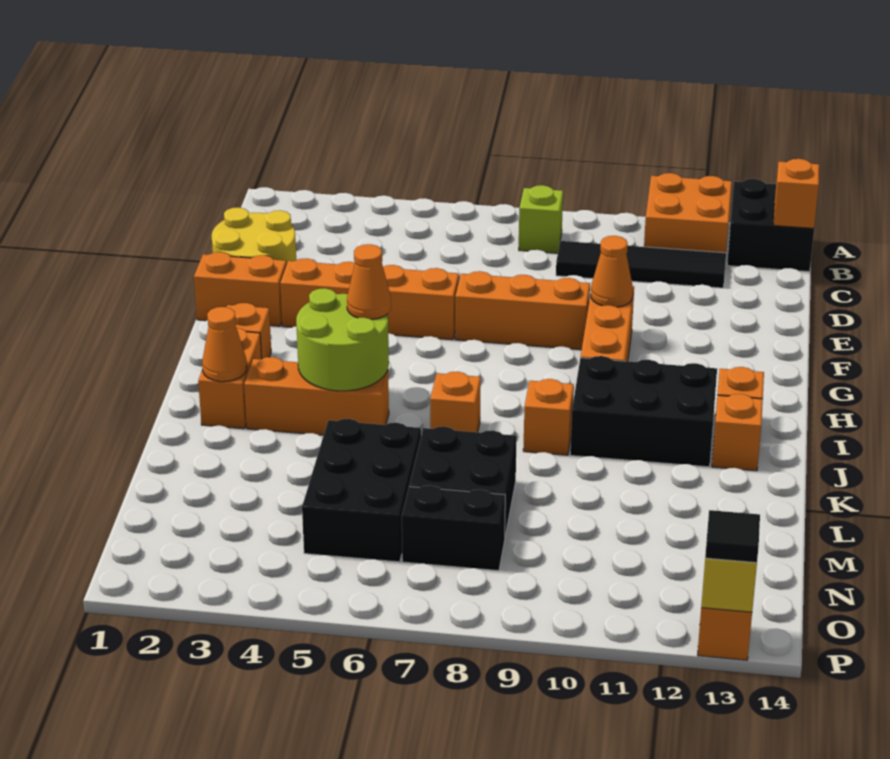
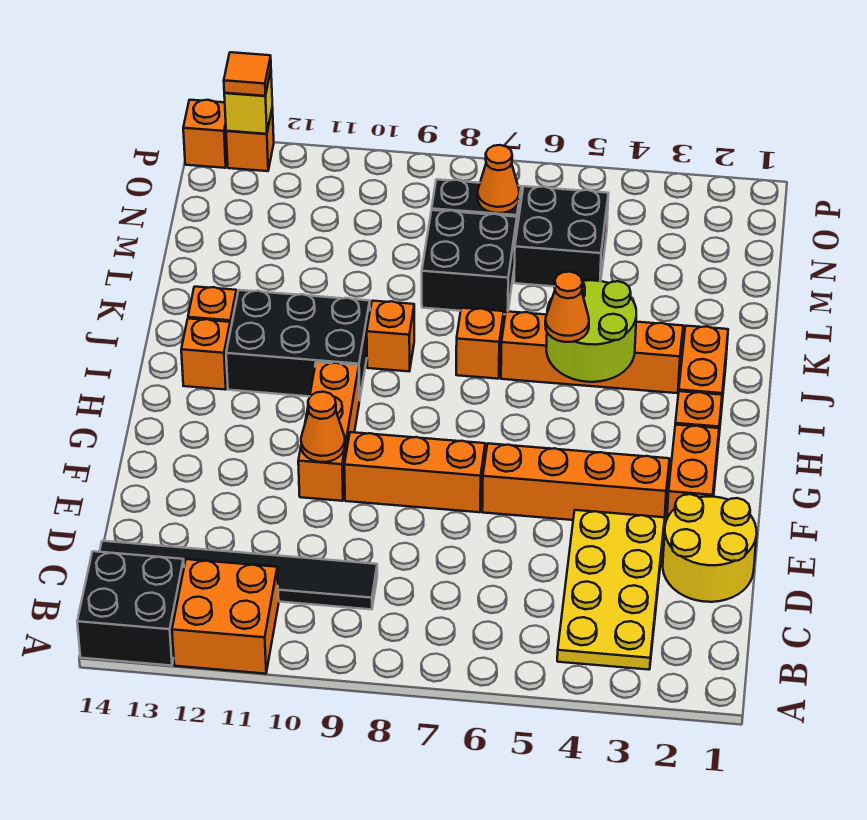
none -> yellow plate B3:E4 level 1
lime brick B8 level 1 -> none
orange brick B14 level 2 -> orange brick P14 level 1
black tile C9:C12 level 1 -> black tile C9:C14 level 1
orange brick F1:F2 level 1 -> orange brick F2:G2 level 1
orange cone J2 level 2 -> orange cone N7 level 2
orange brick J3:J5 level 1 -> orange brick J3:J6 level 1
black brick L5:N6 level 1 -> black brick M5:N6 level 1
black tile P13 level 3 -> orange tile P13 level 3

